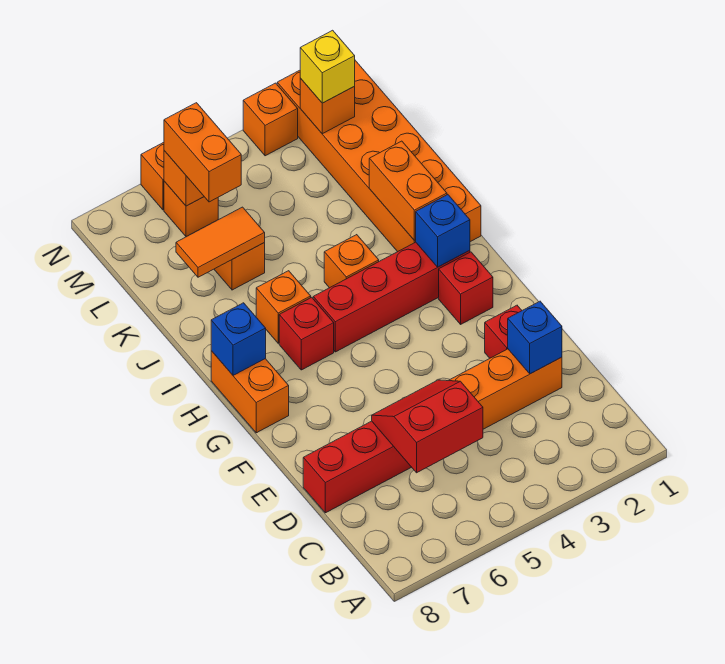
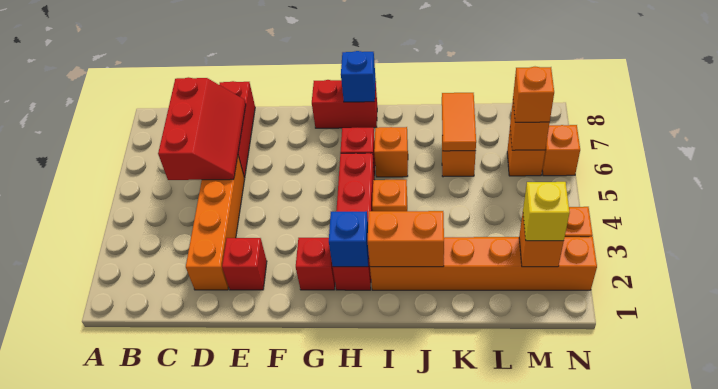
red slope C5:D6 level 2 top C -> red slope C5:D7 level 2 top C
blue brick D2 level 2 -> none
orange brick G8:H8 level 1 -> red brick G8:H8 level 1
orange brick I1:N2 level 1 -> orange brick I2:N2 level 1
orange brick L6:M6 level 3 -> orange brick M6 level 3

